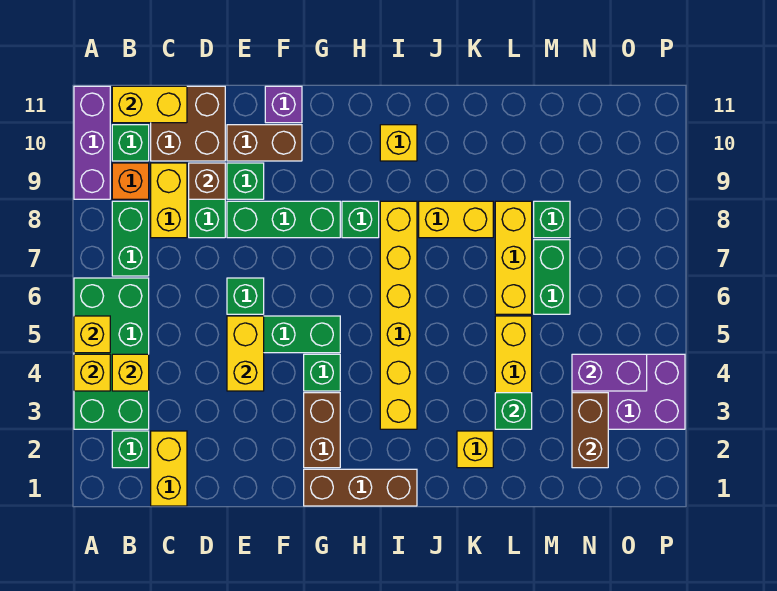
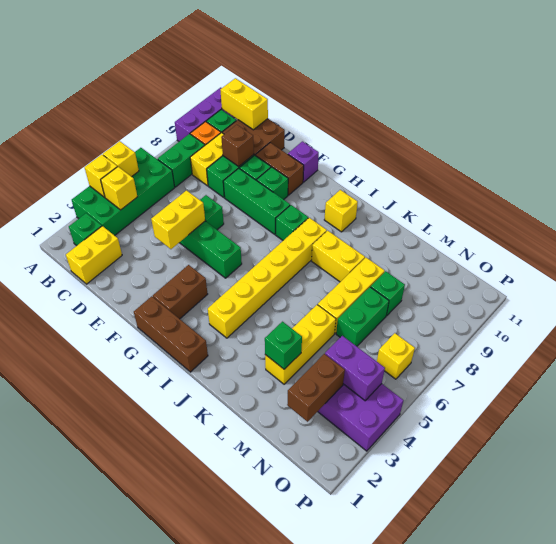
green brick G4 level 1 -> green brick F9 level 1
yellow brick K2 level 1 -> yellow brick O6 level 1

